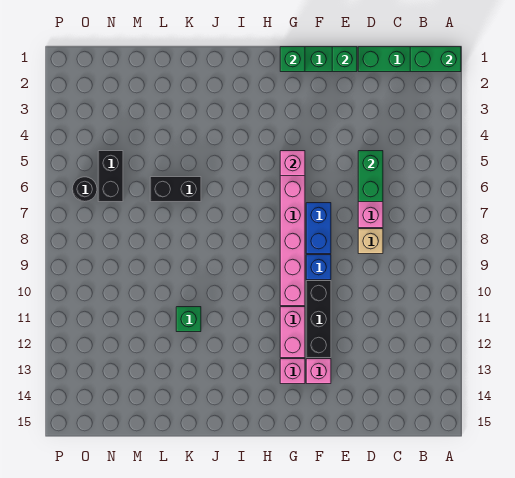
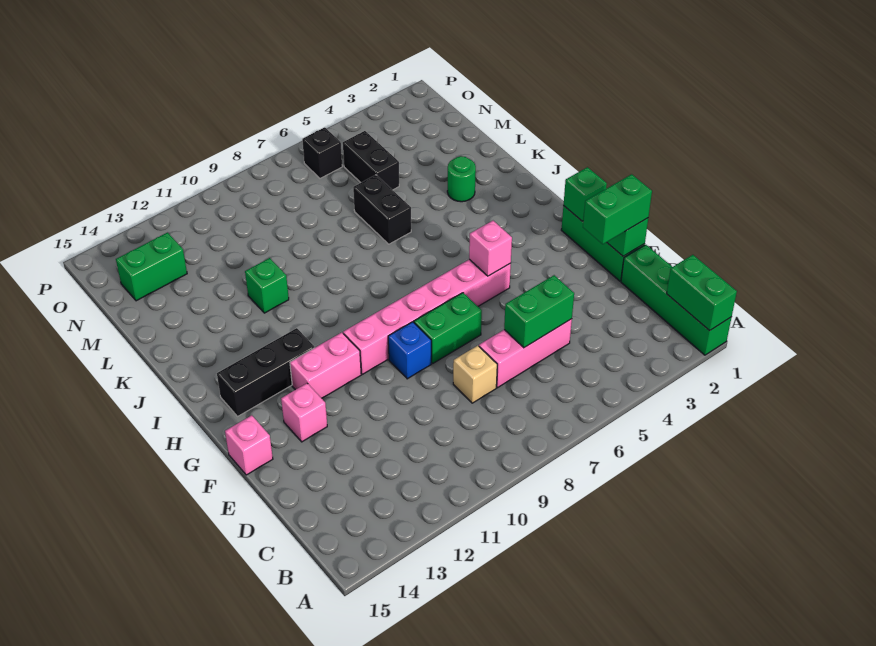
none -> green brick E1:E2 level 3
blue brick F7:F8 level 1 -> green brick F7:F8 level 1
black brick F10:F12 level 1 -> black brick H12:H14 level 1
pink brick G13 level 1 -> pink brick F15 level 1
none -> green round brick K3 level 1
black brick N5:N6 level 1 -> black brick M5:N5 level 1
none -> green brick N13:N14 level 1
black round brick O6 level 1 -> black brick O6 level 1

